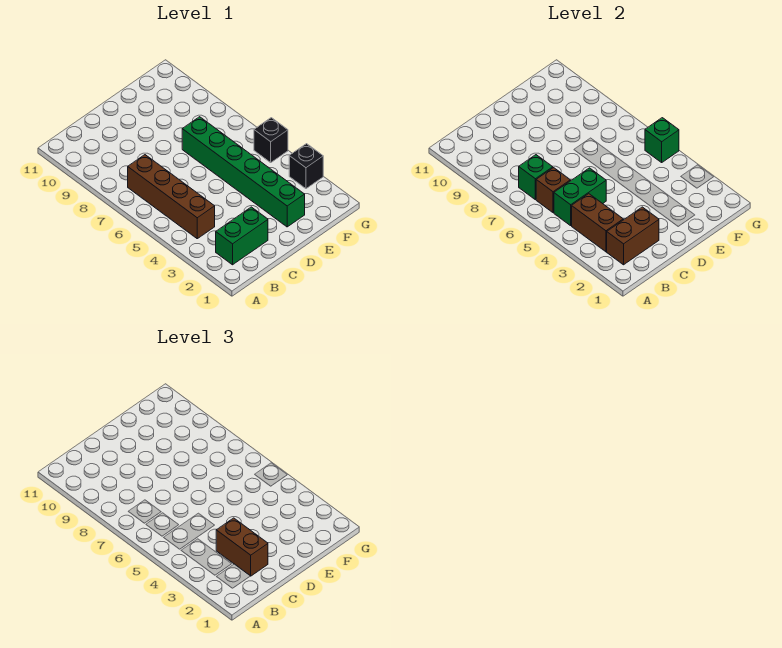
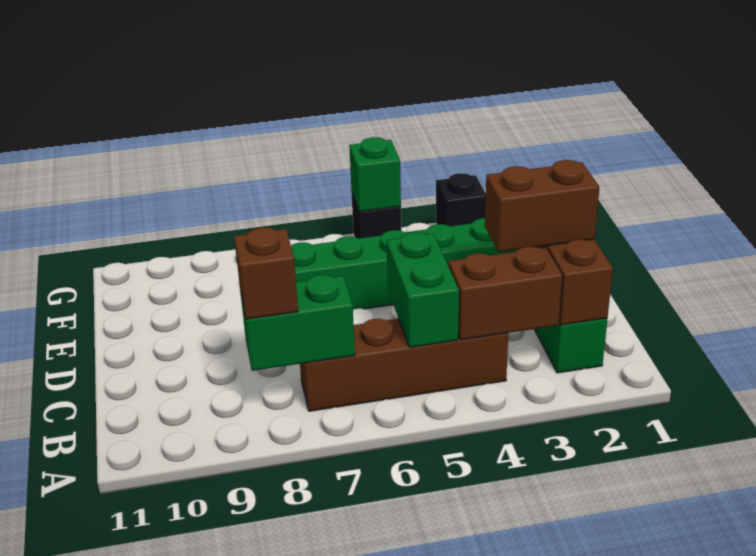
brown brick B6 level 2 -> brown brick B8 level 3
green brick B7 level 2 -> green brick B7:B8 level 2

